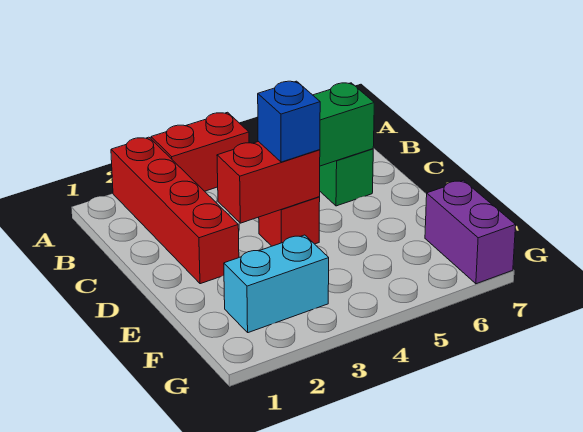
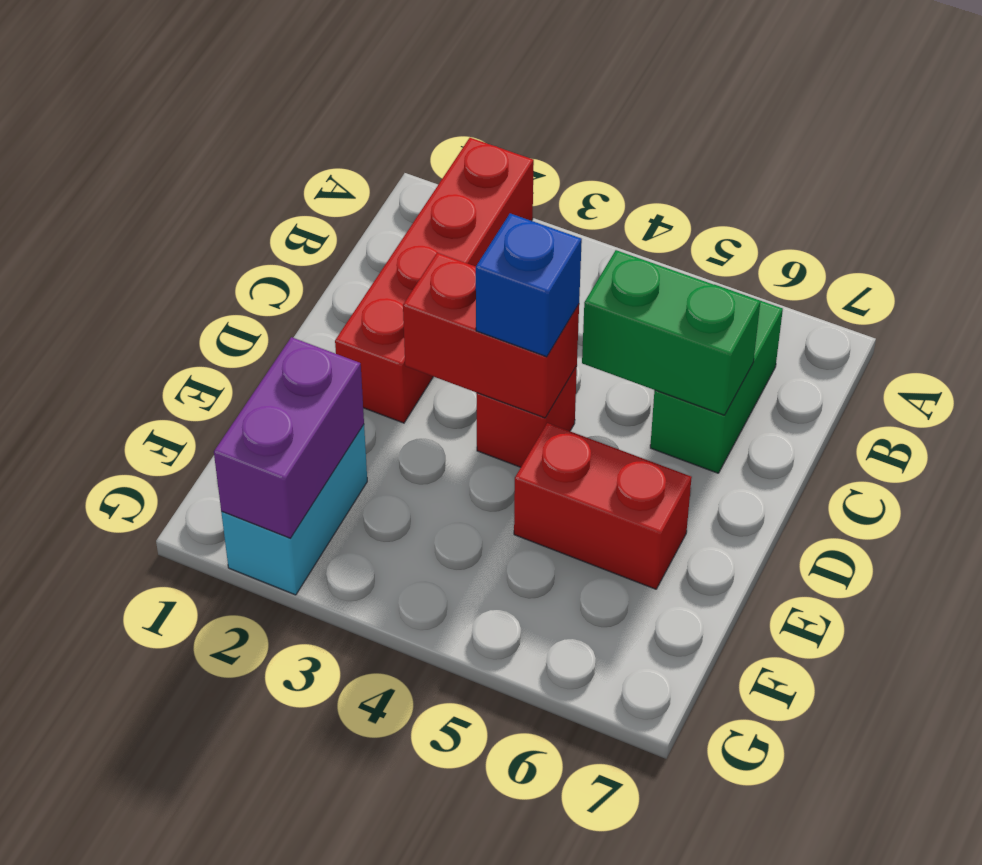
red brick A3:A4 level 1 -> red brick E5:E6 level 1
cyan brick F2:F3 level 1 -> cyan brick F2:G2 level 1
purple brick F7:G7 level 1 -> purple brick F2:G2 level 2

